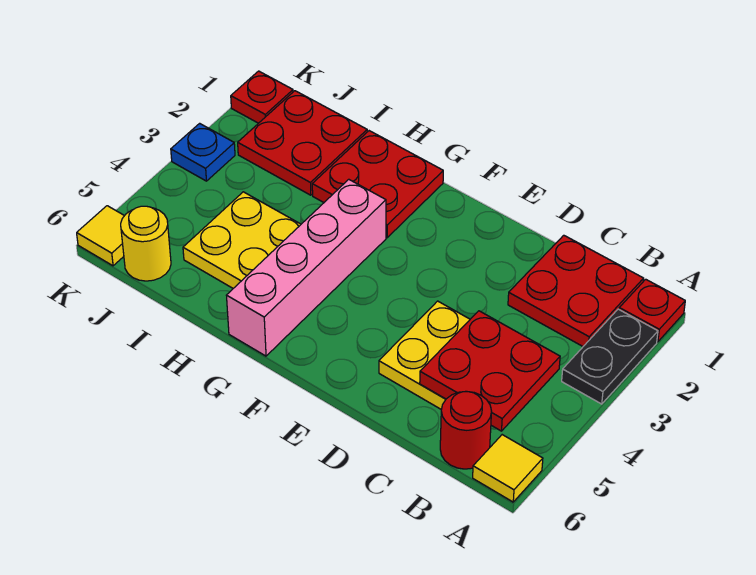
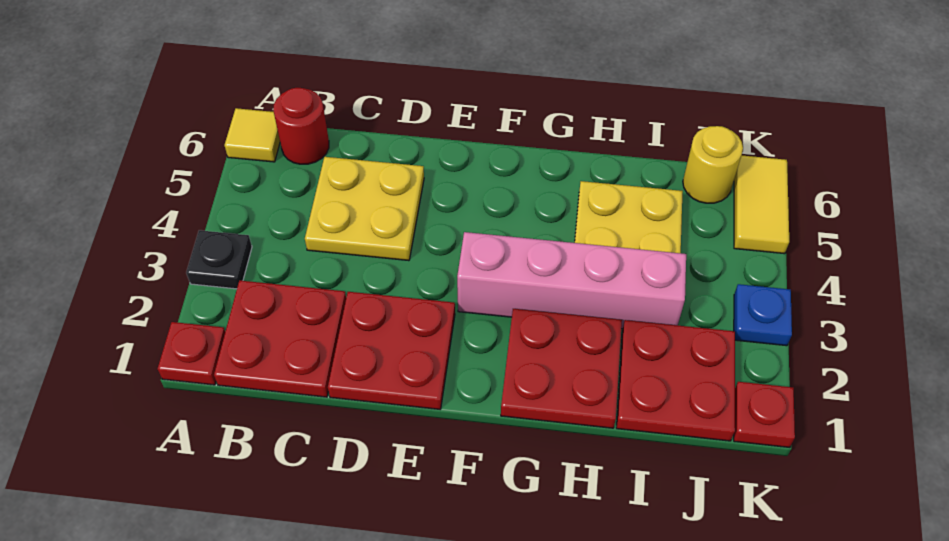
black plate A2:A3 level 1 -> black plate A3 level 1
red plate B4:C5 level 2 -> red plate D1:E2 level 1
pink brick G3:G6 level 1 -> pink brick F3:I3 level 1
yellow tile K6 level 1 -> yellow tile K5:K6 level 1

